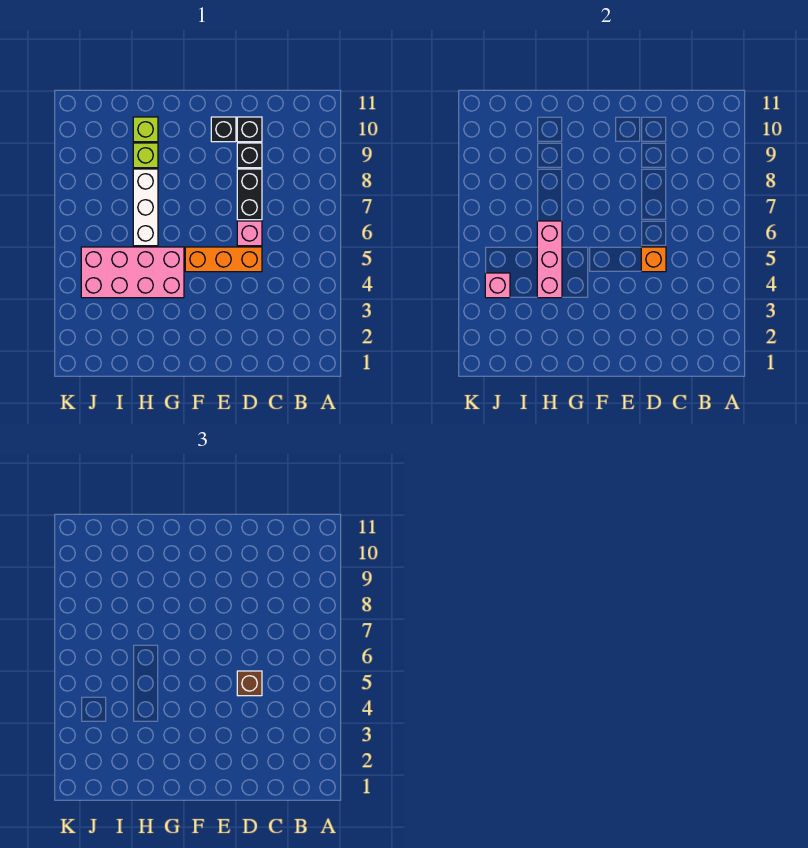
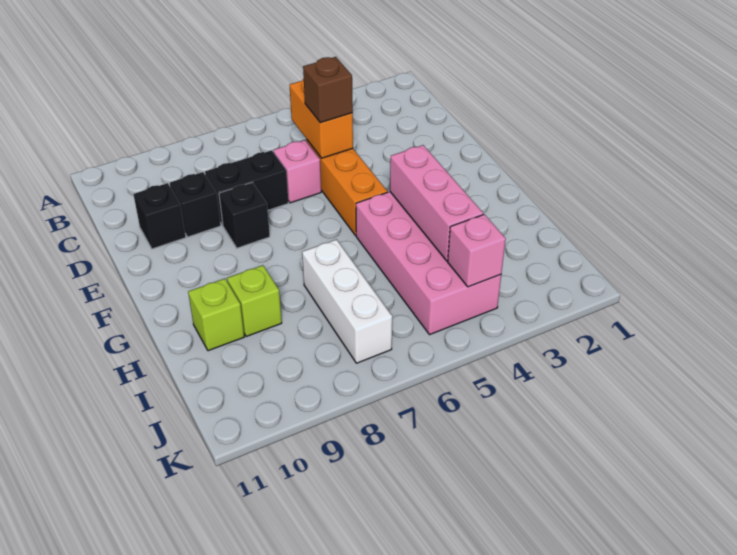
orange brick D5 level 2 -> orange brick C5:D5 level 2
black brick E10 level 1 -> black brick E8 level 1
pink brick H4:H6 level 2 -> pink brick G4:I4 level 2
white brick H6:H8 level 1 -> white brick H7:J7 level 1

